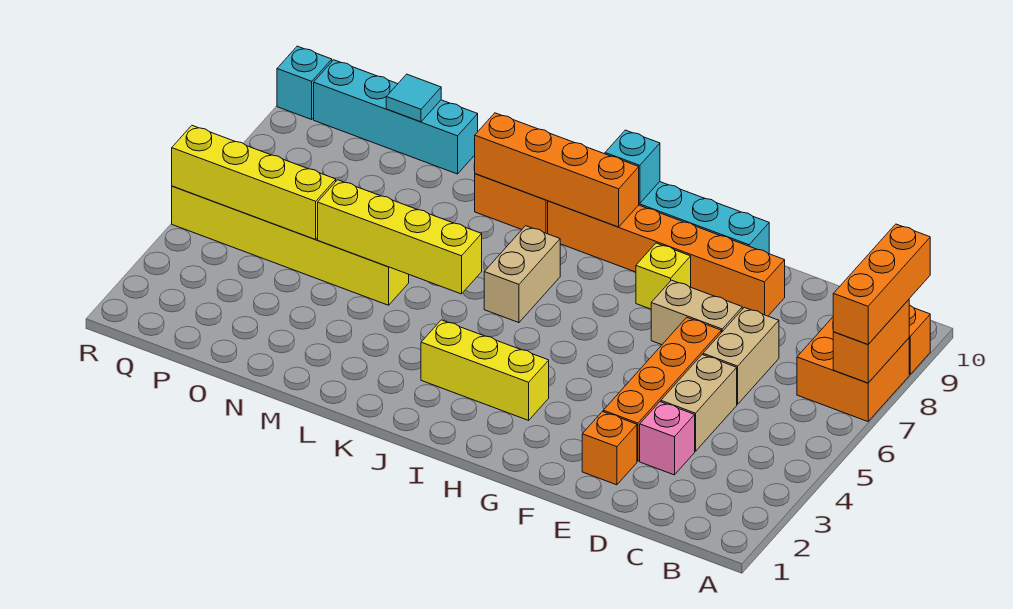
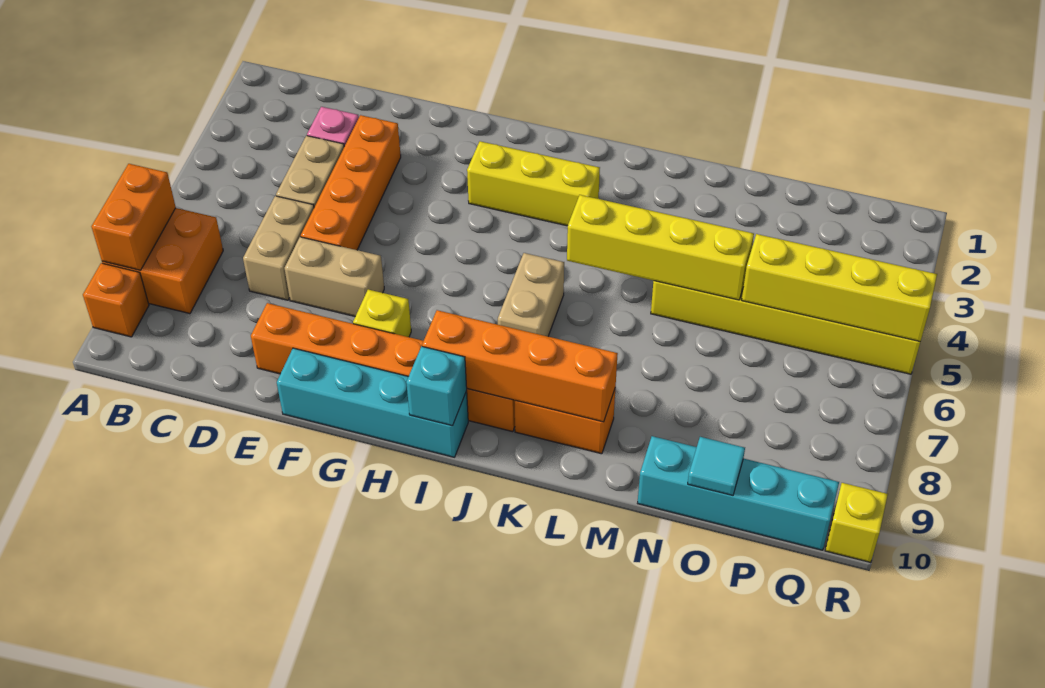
orange brick A7:A9 level 3 -> none
orange brick E2 level 1 -> none
cyan brick R10 level 1 -> yellow brick R10 level 1

